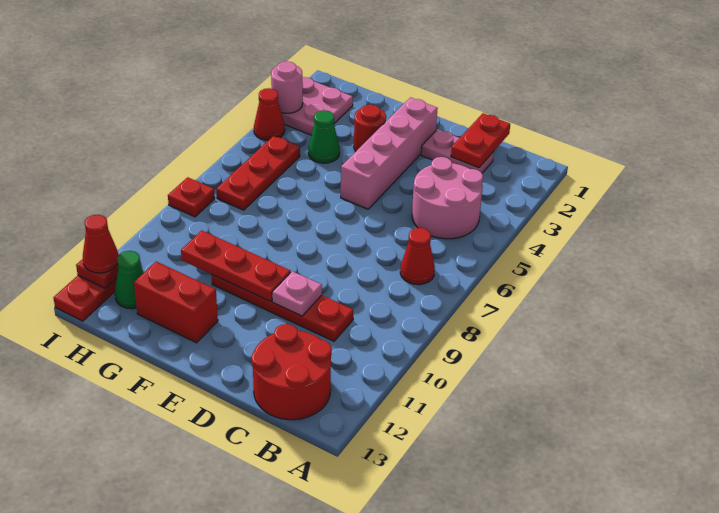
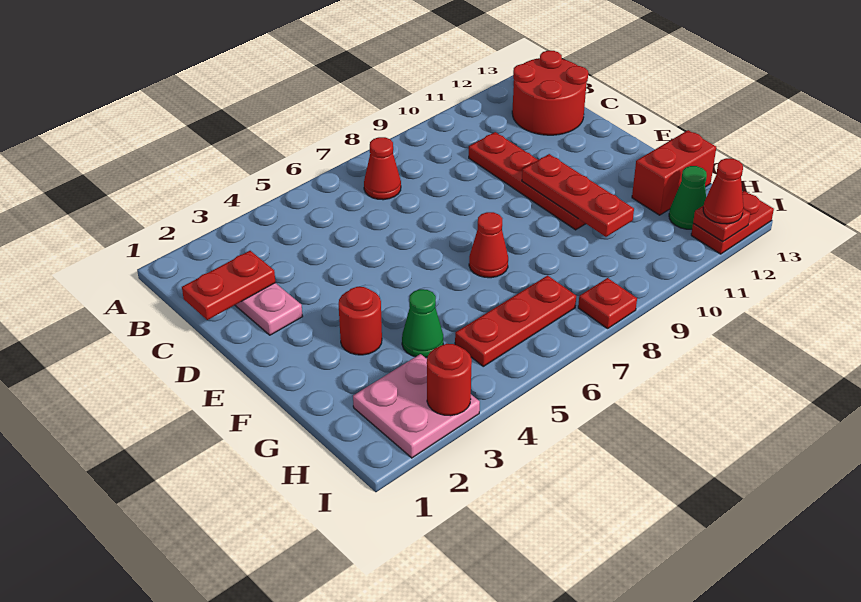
pink round brick B4:C5 level 1 -> none
pink plate D10 level 2 -> none
pink brick E2:E5 level 1 -> none
red brick F12:G12 level 1 -> red brick G12:G13 level 1
pink round brick I3 level 2 -> red round brick I3 level 2
red cone I4 level 1 -> red cone F7 level 1

